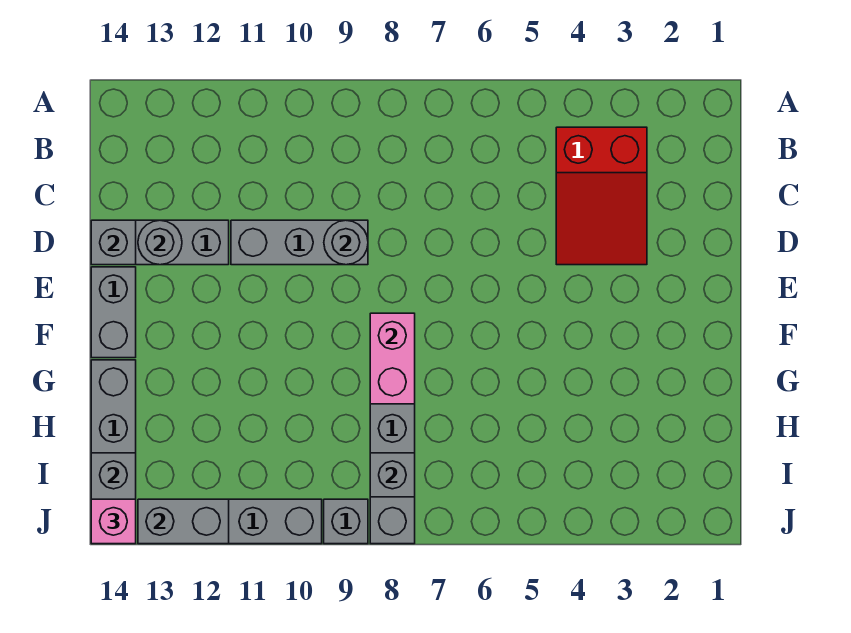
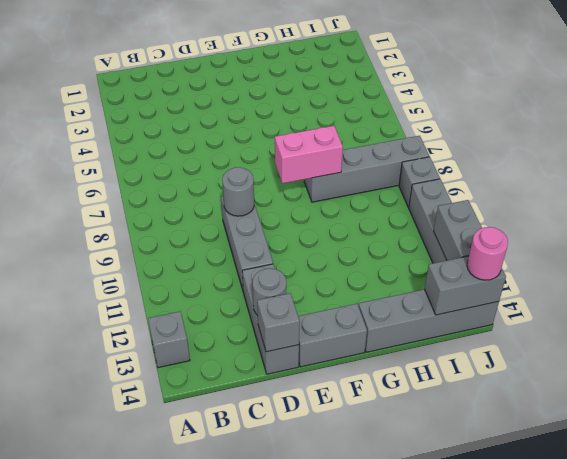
red slope B3:D4 level 1 top B -> none
grey brick I8 level 2 -> grey brick A13 level 1
pink brick J14 level 3 -> pink round brick J14 level 3

